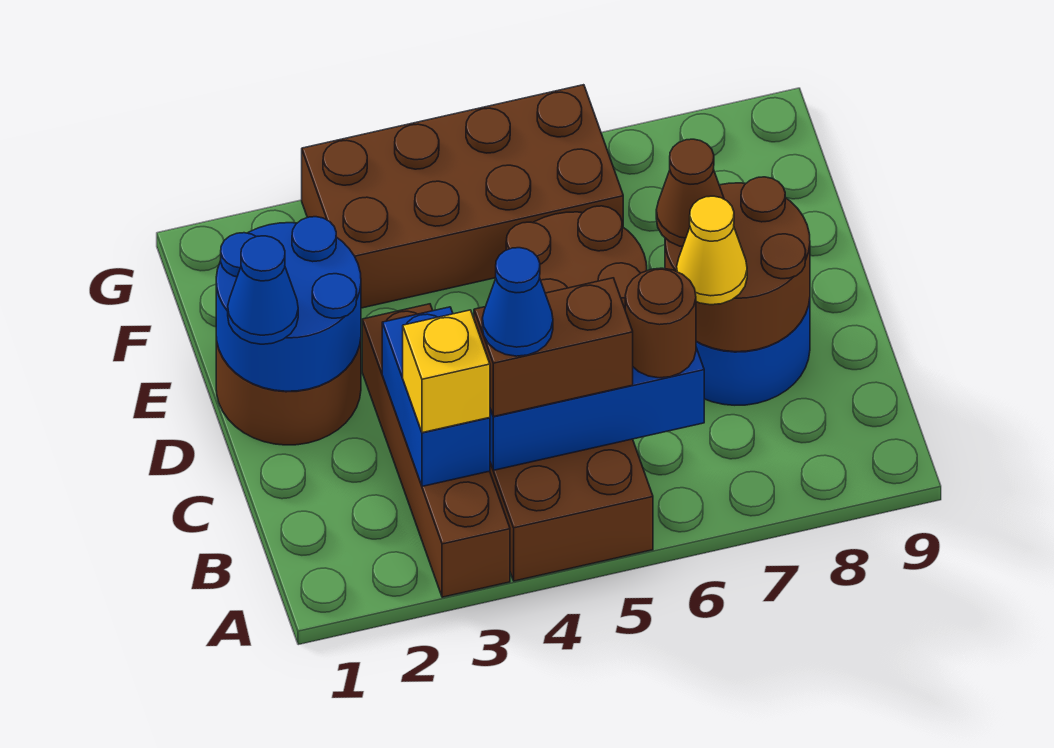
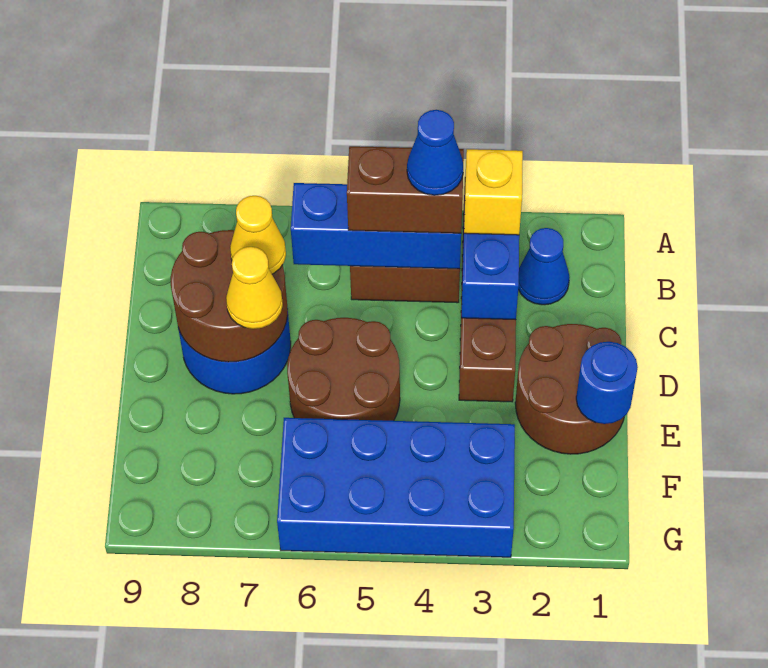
brown round brick B6 level 3 -> none
blue round brick D1:E2 level 2 -> blue round brick E1 level 2
blue cone D1 level 3 -> blue cone B2 level 1
brown cone D7 level 3 -> yellow cone D7 level 3
brown brick F3:G6 level 1 -> blue brick F3:G6 level 1

